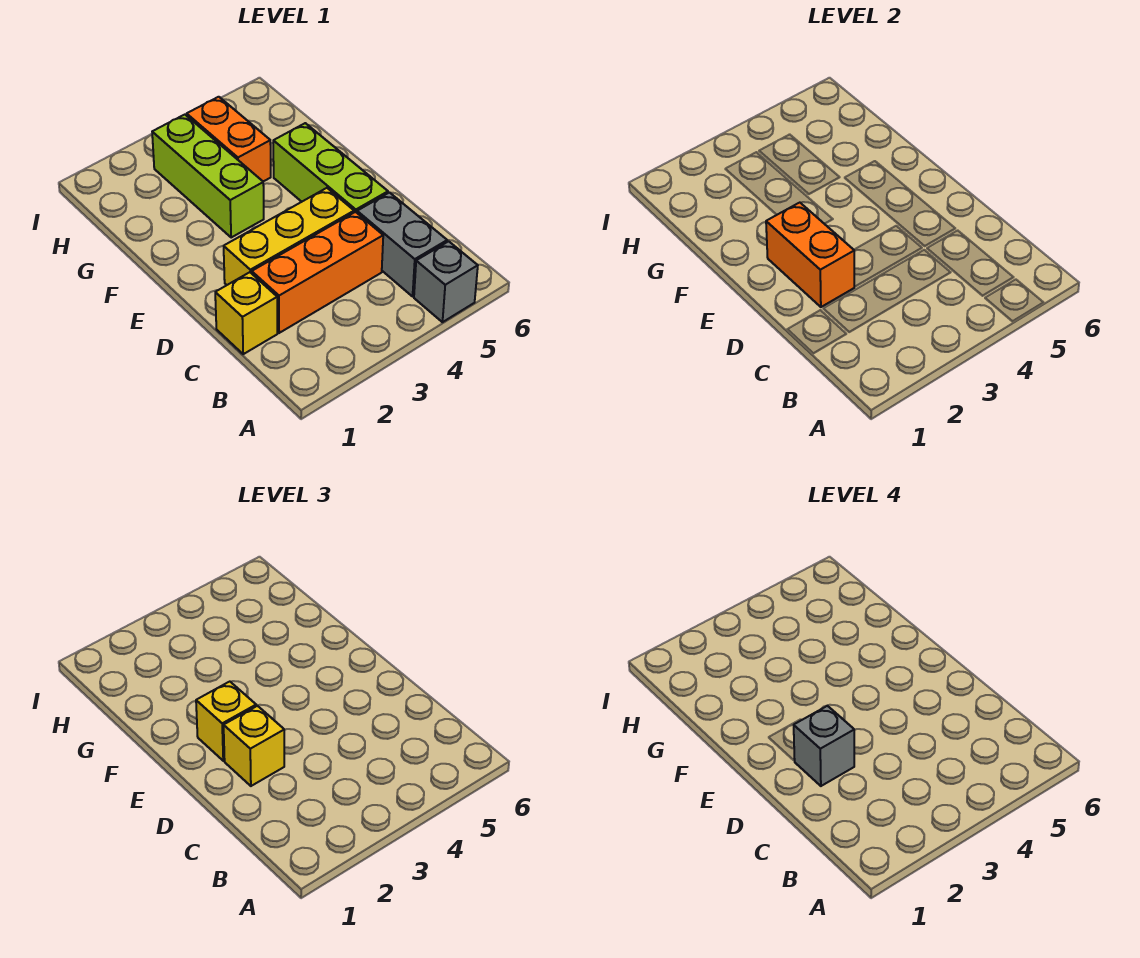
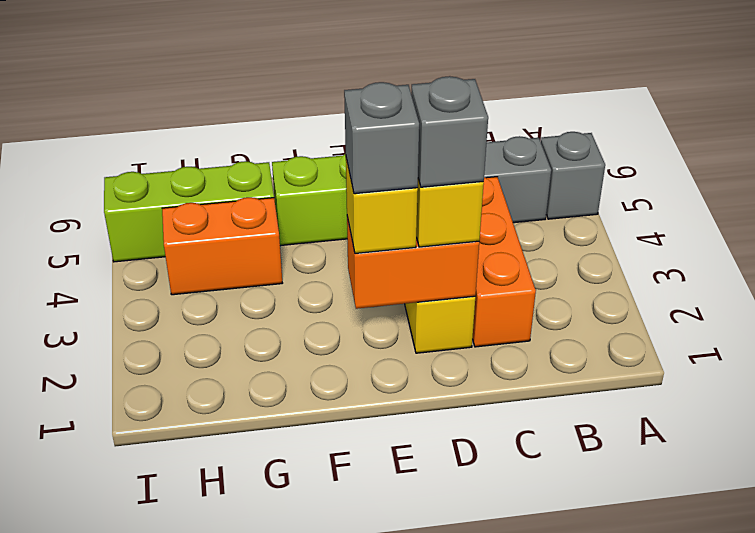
yellow brick C1 level 1 -> none
none -> grey brick E2 level 4
lime brick F3:H3 level 1 -> lime brick G5:I5 level 1

